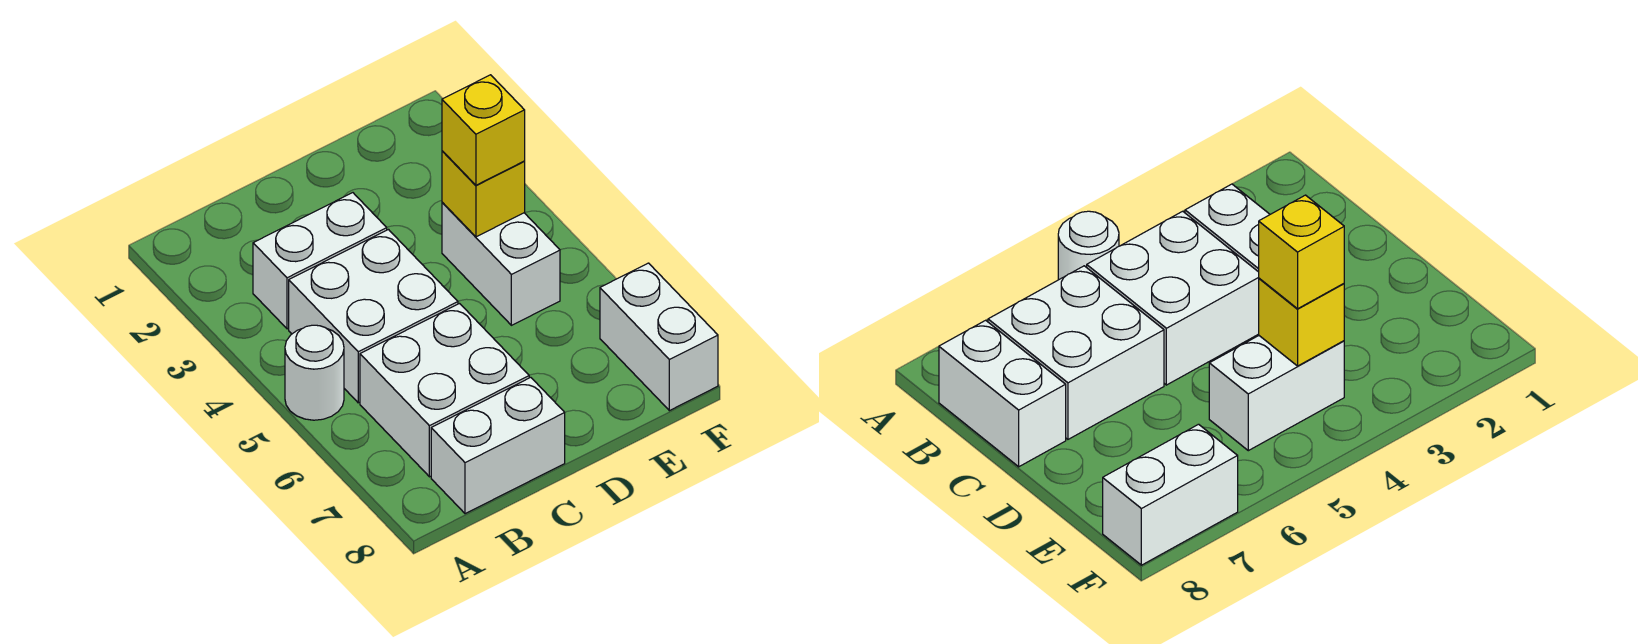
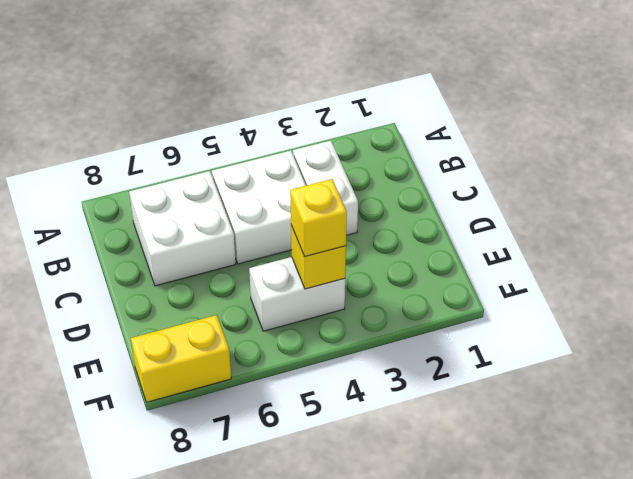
white round brick A5 level 1 -> none
white brick B8:C8 level 1 -> none
white brick F7:F8 level 1 -> yellow brick F7:F8 level 1

